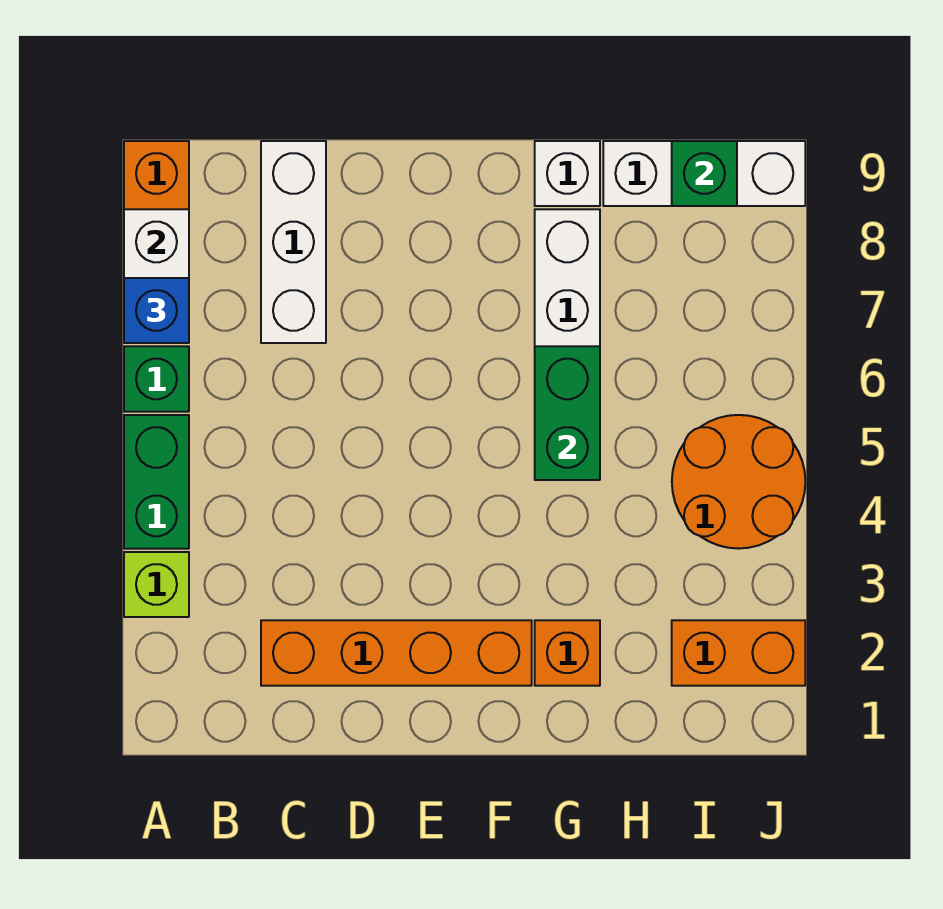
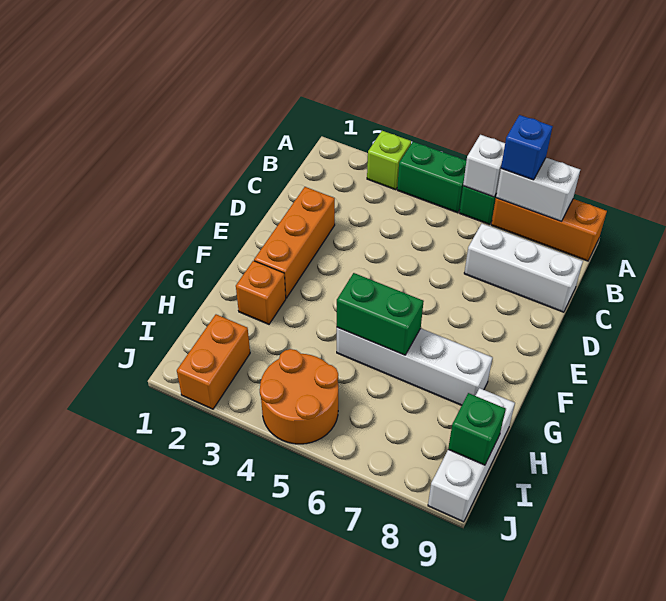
orange brick C2:F2 level 1 -> orange brick D2:F2 level 1
white brick G9 level 1 -> white brick A6 level 2

